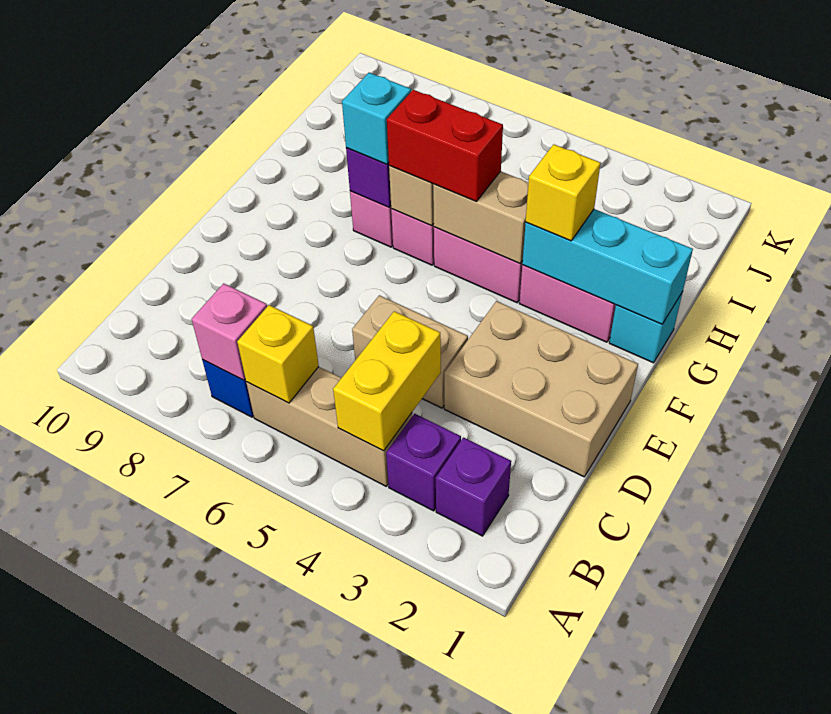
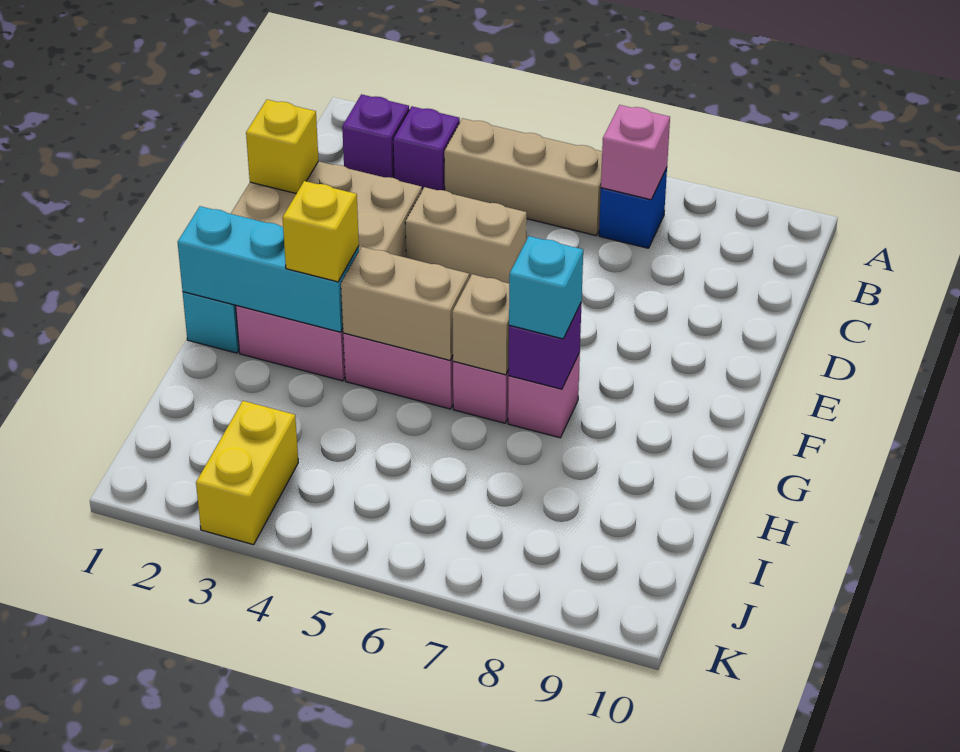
yellow brick B4:C4 level 2 -> yellow brick J3:K3 level 1
yellow brick B6 level 2 -> yellow brick D1 level 2
red brick G5:G6 level 3 -> none

